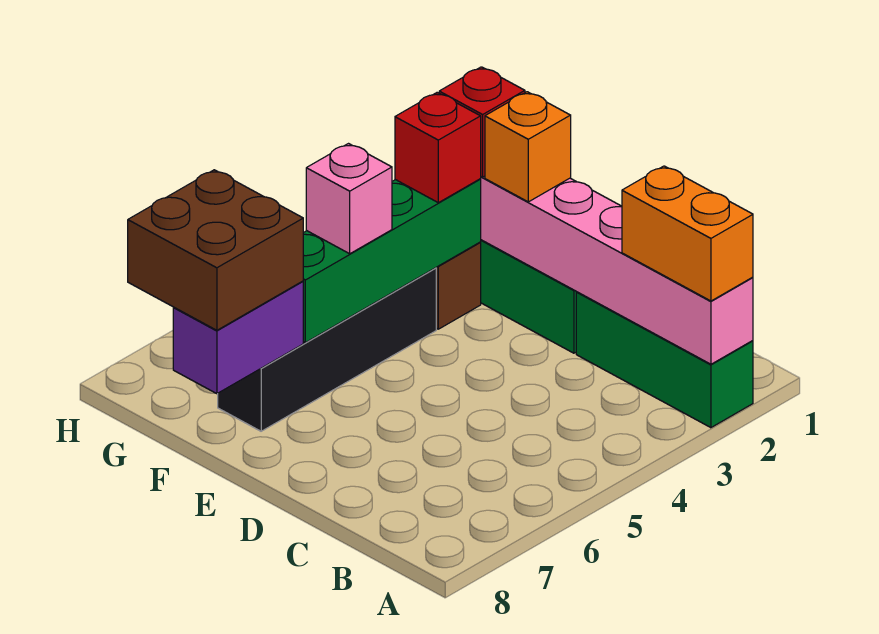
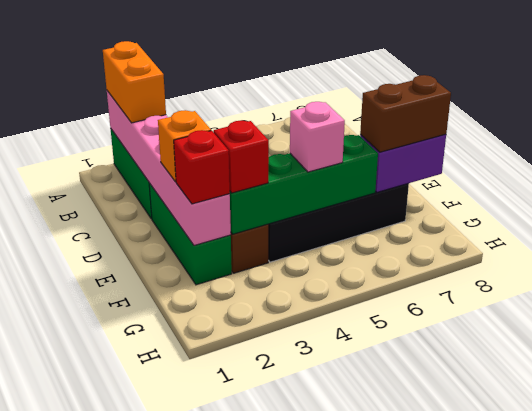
brown brick F7:G8 level 3 -> brown brick F7:F8 level 3

